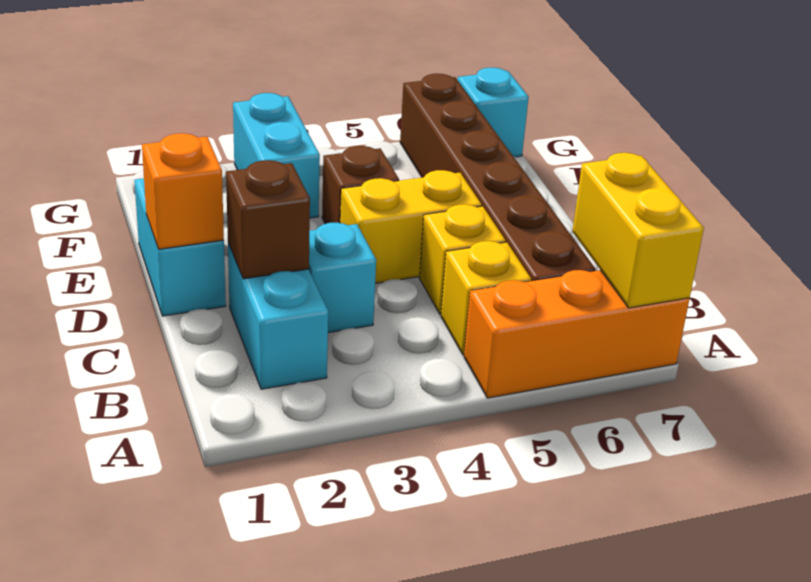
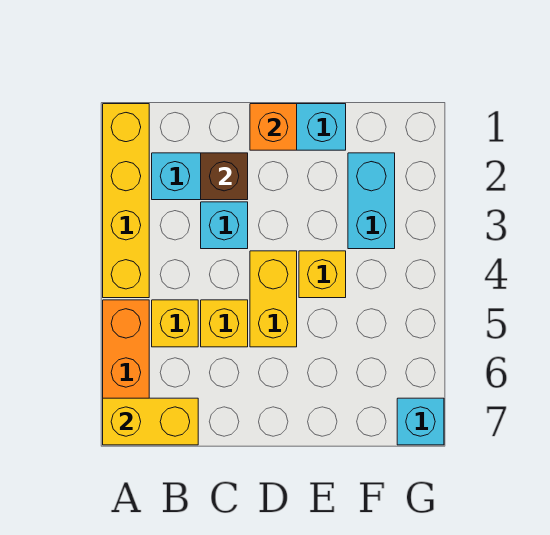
none -> yellow brick A1:A4 level 1
brown brick B6:G6 level 1 -> none
brown brick E4 level 1 -> yellow brick E4 level 1
cyan brick F3:G3 level 1 -> cyan brick F2:F3 level 1

